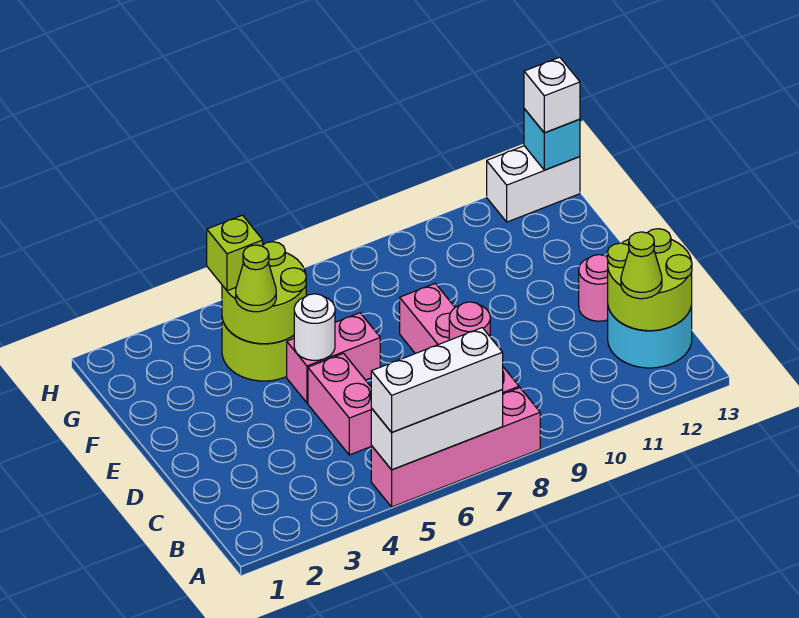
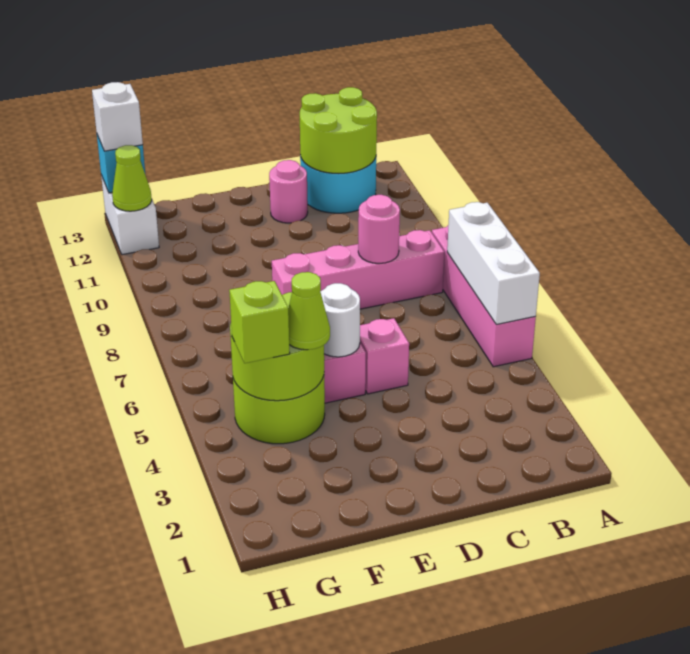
white brick A5:A7 level 3 -> none
lime cone B12 level 3 -> lime cone H12 level 2
pink brick C5:D5 level 1 -> pink brick D5 level 1

